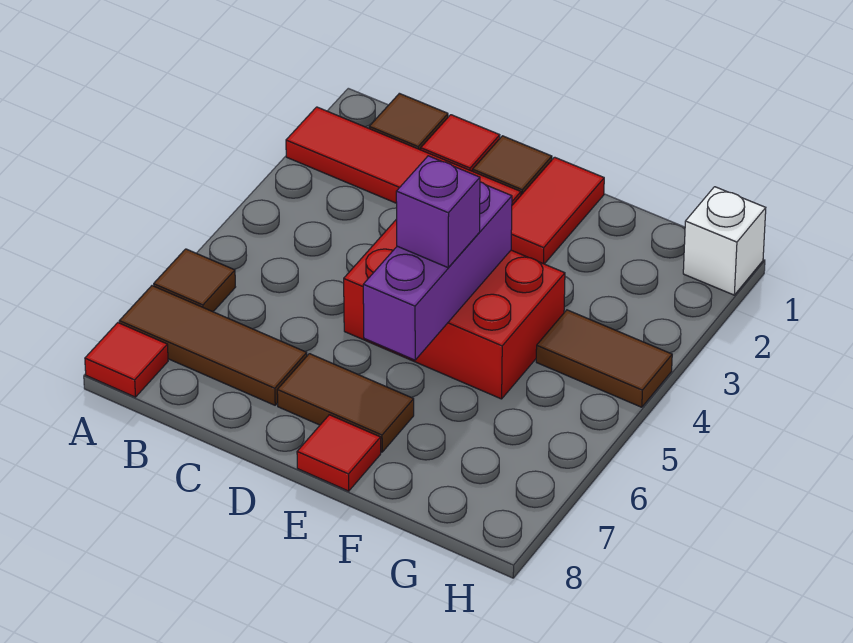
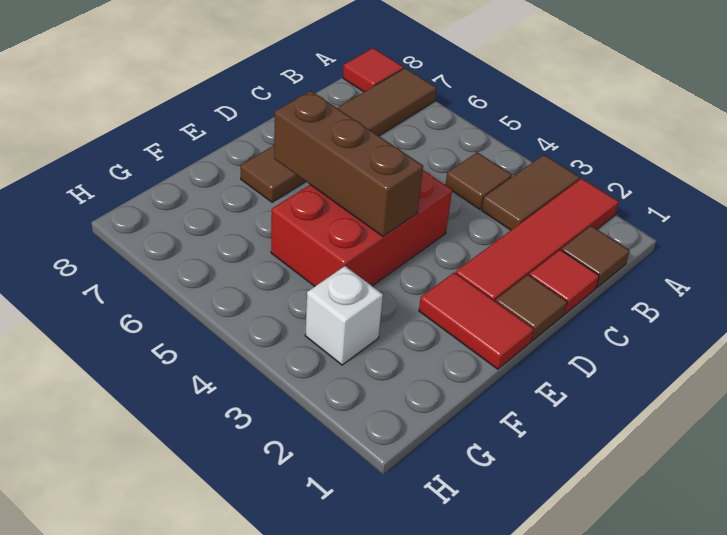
brown tile A6 level 1 -> brown tile B4 level 1
purple brick E4:E6 level 2 -> brown brick E4:E6 level 2
purple brick E5 level 3 -> none
red tile E8 level 1 -> none
brown tile G4:H4 level 1 -> brown tile A3:B3 level 1
white brick H1 level 1 -> white brick G3 level 1

